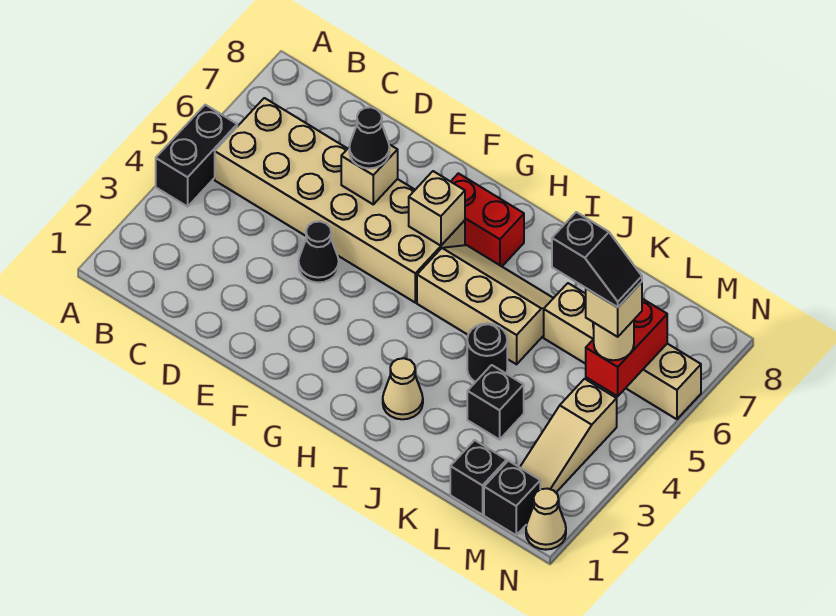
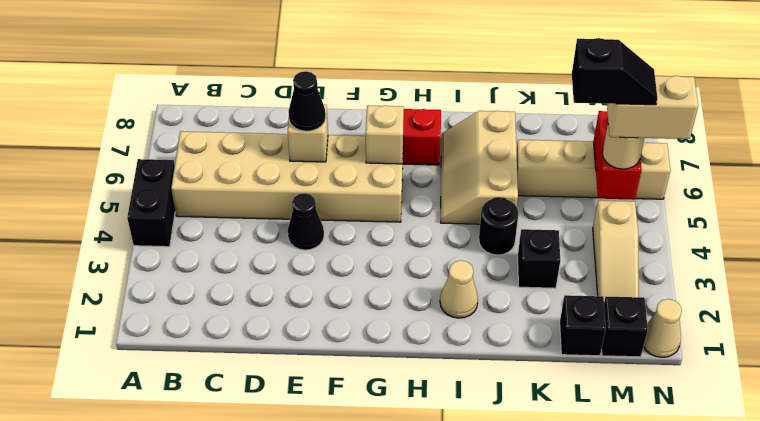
tan slope H5:J6 level 1 top 5 -> tan slope I5:J7 level 1 top J
tan brick M5 level 4 -> tan brick M5:N5 level 4

